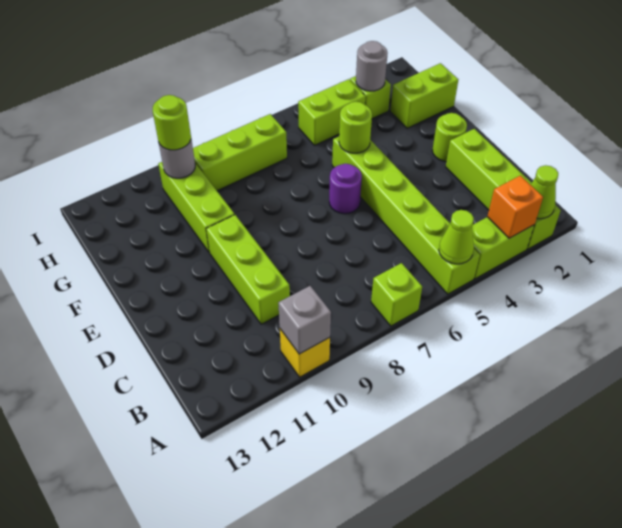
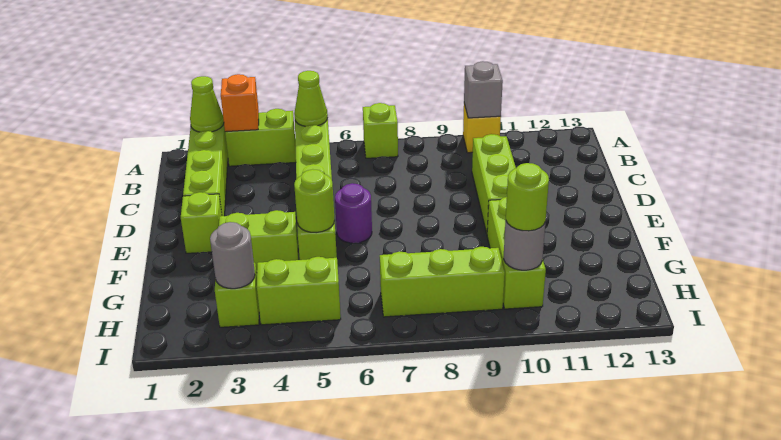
lime round brick E2 level 1 -> lime brick E2 level 1
lime brick G1:G2 level 1 -> lime brick F3:F4 level 1

